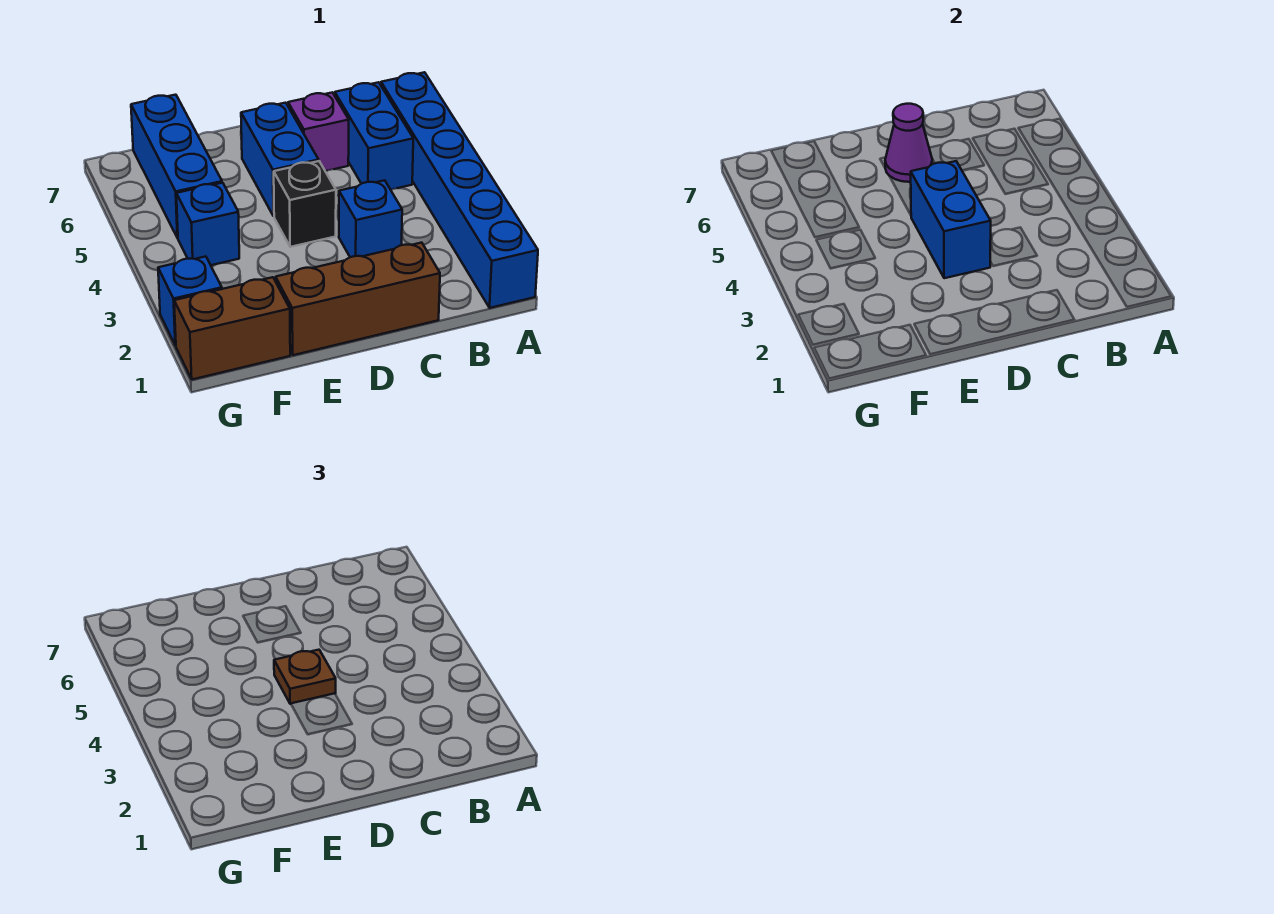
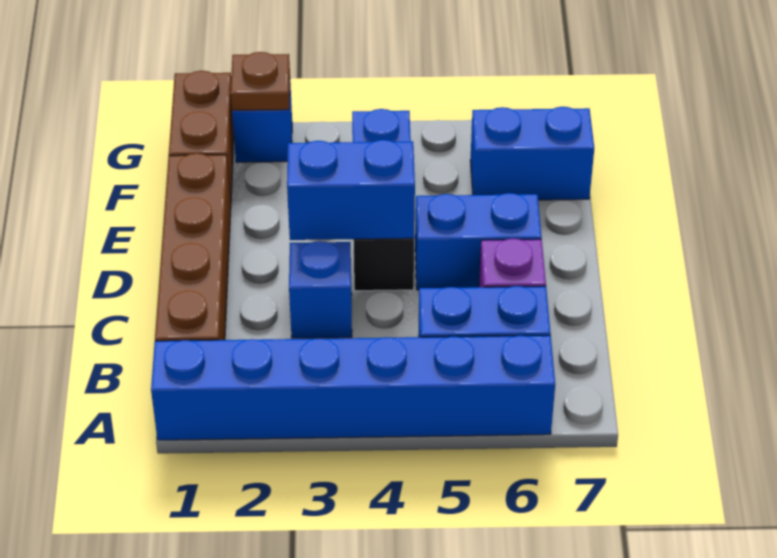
brown brick C1:E1 level 1 -> brown brick B1:E1 level 1
brown plate D4 level 3 -> brown plate G2 level 2
purple cone D6 level 2 -> none
blue brick F5:F7 level 1 -> blue brick F6:F7 level 1

